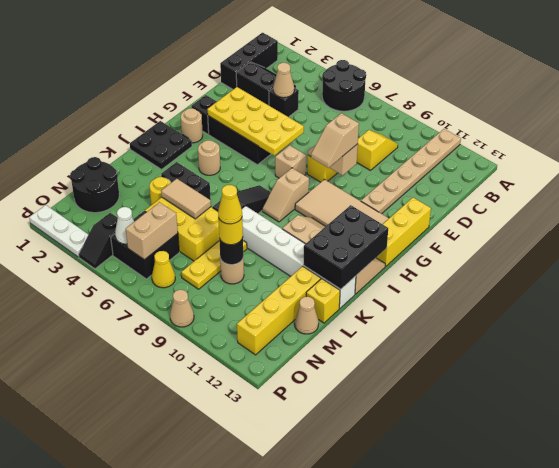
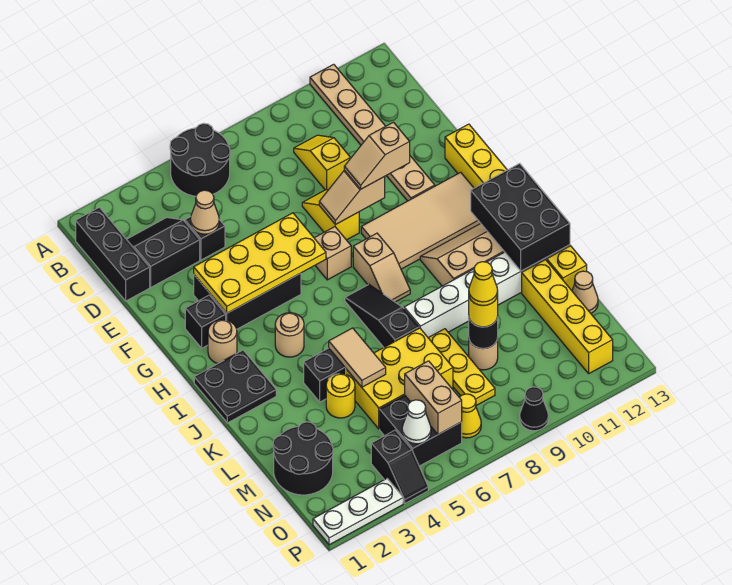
tan slope F9:G9 level 3 top F -> tan slope F9:F10 level 3 top 10
tan tile L5:L6 level 2 -> tan tile K5:L5 level 2
tan cone P9 level 1 -> black cone P9 level 1

